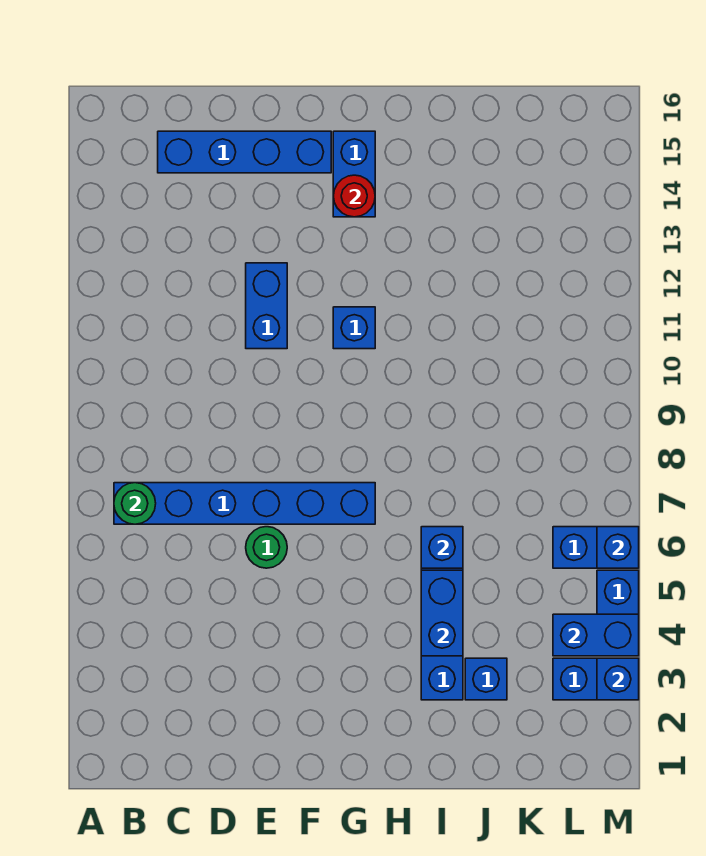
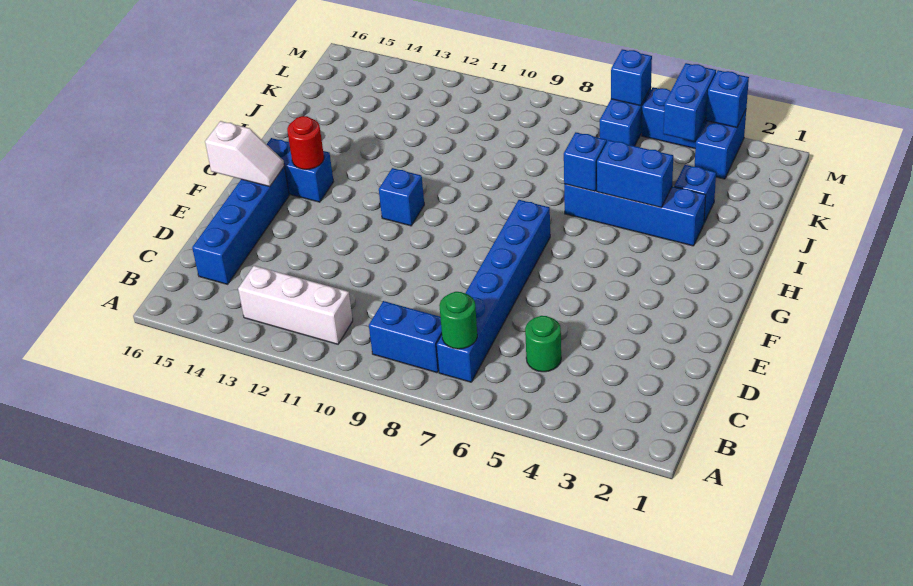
none -> white brick B11:B13 level 1
green round brick E6 level 1 -> green round brick C5 level 1
blue brick E11:E12 level 1 -> blue brick B8:B9 level 1
none -> white slope F15:F16 level 2 top 16

